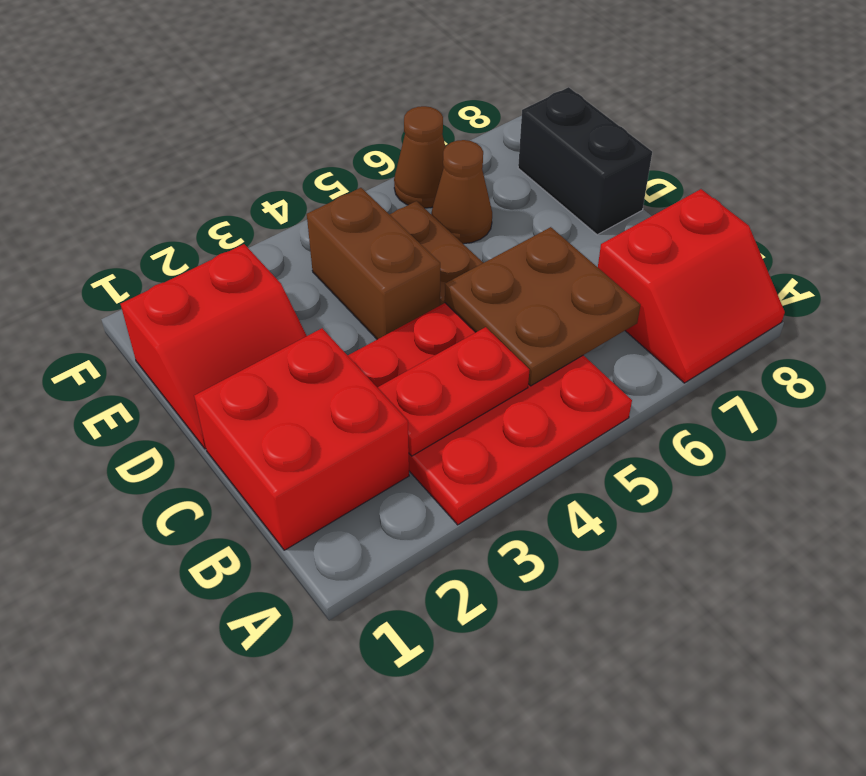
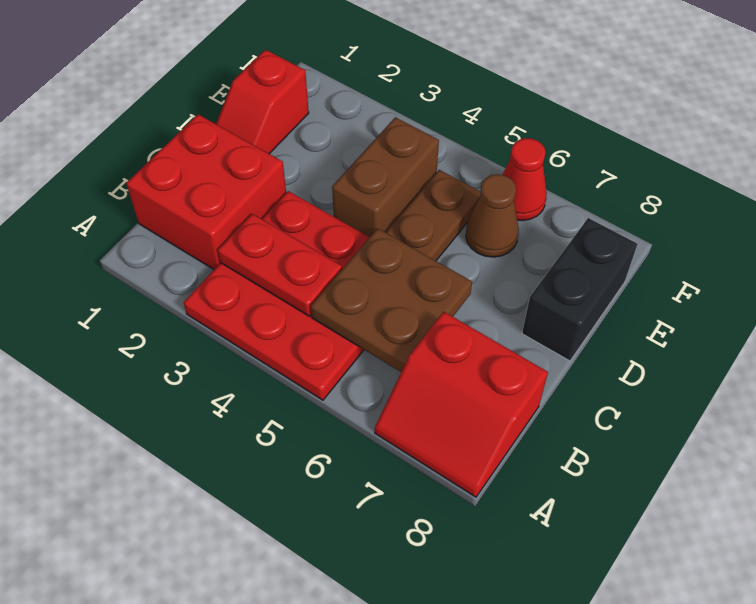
red slope D1:E2 level 1 top E -> red slope D1:E1 level 1 top E
brown cone F6 level 1 -> red cone F6 level 1

